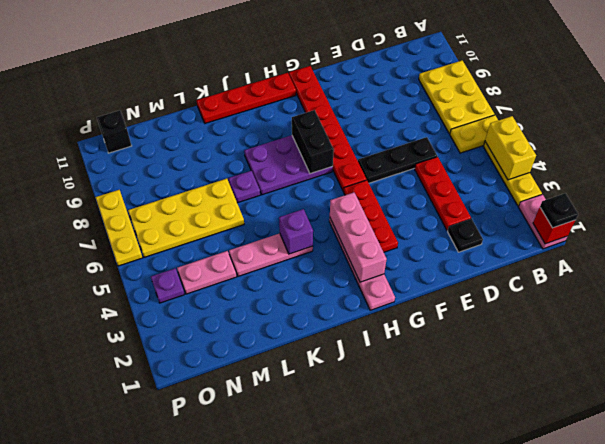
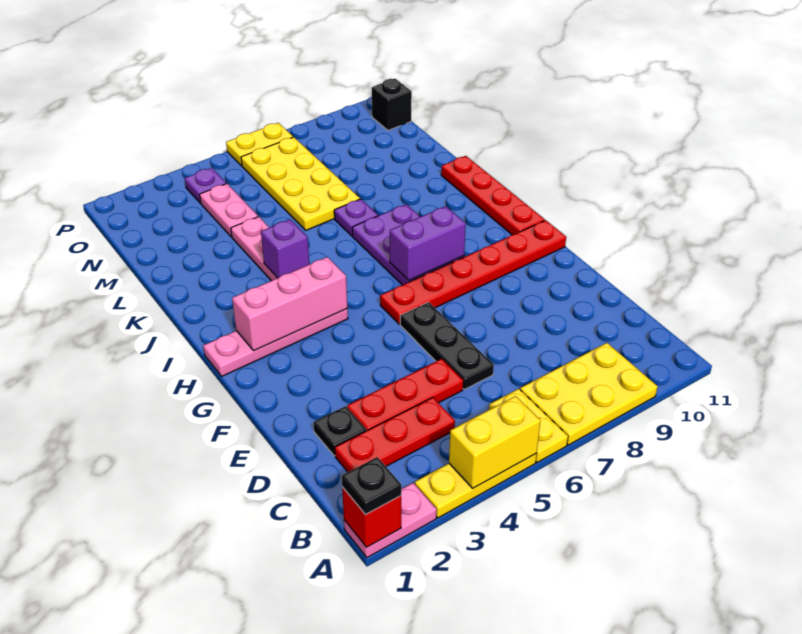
red plate G3:G5 level 1 -> red plate C2:C4 level 1
black brick H7:H8 level 2 -> purple brick H7:H8 level 2
yellow plate P6:P8 level 1 -> yellow plate P6:P7 level 1

